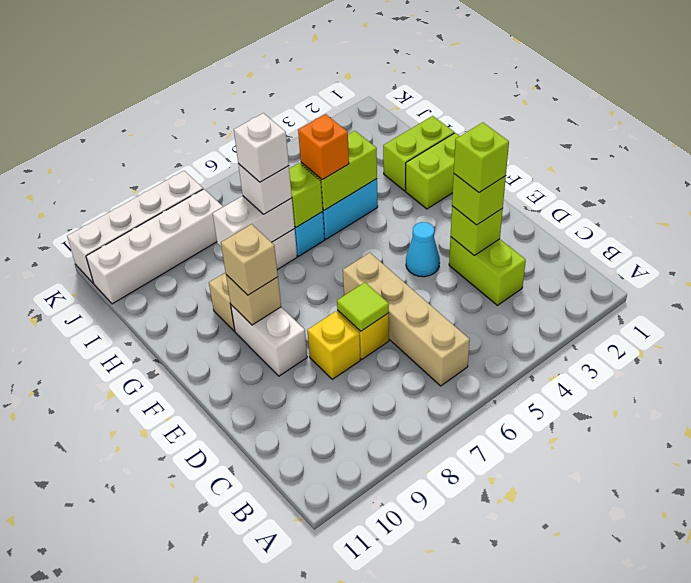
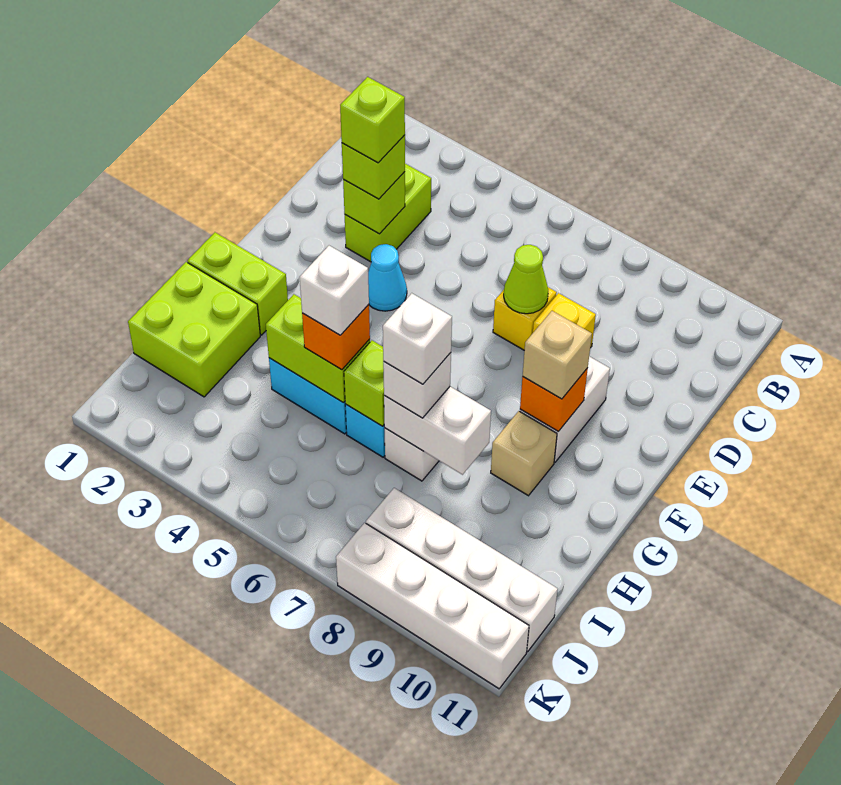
tan brick B6:E6 level 1 -> none
lime tile D7 level 2 -> lime cone D7 level 2
tan brick F9 level 2 -> orange brick F9 level 2
lime brick H1:H2 level 1 -> lime brick H1:I2 level 1
none -> white brick H5 level 4

